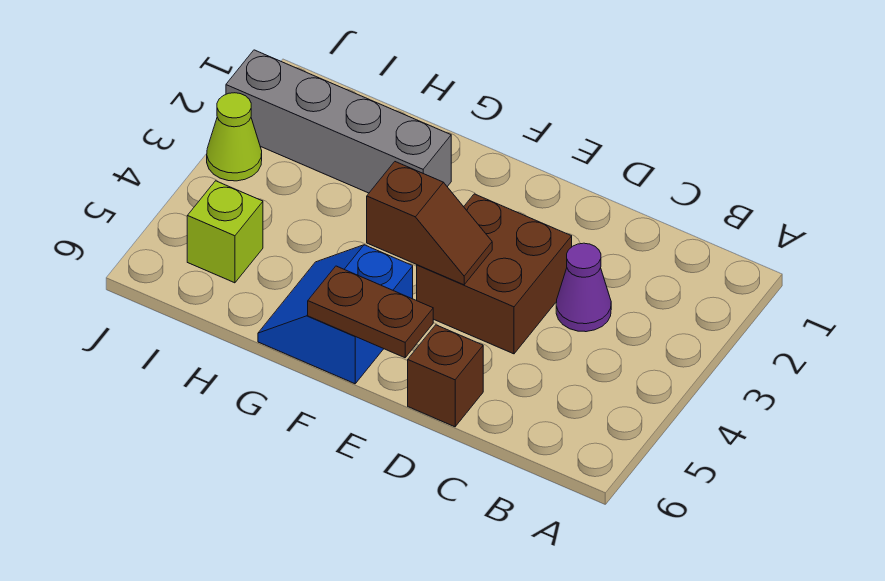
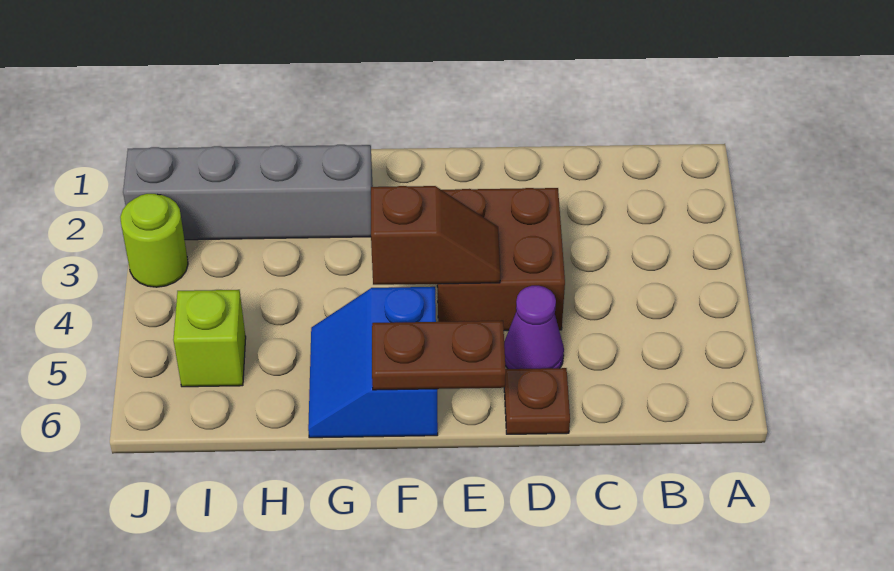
purple cone C3 level 1 -> purple cone D5 level 1
brown brick D6 level 1 -> brown plate D6 level 1
lime cone J3 level 1 -> lime round brick J3 level 1

